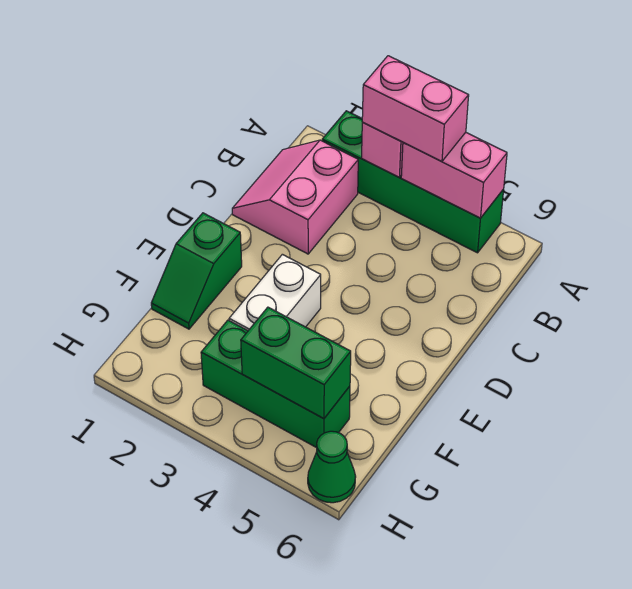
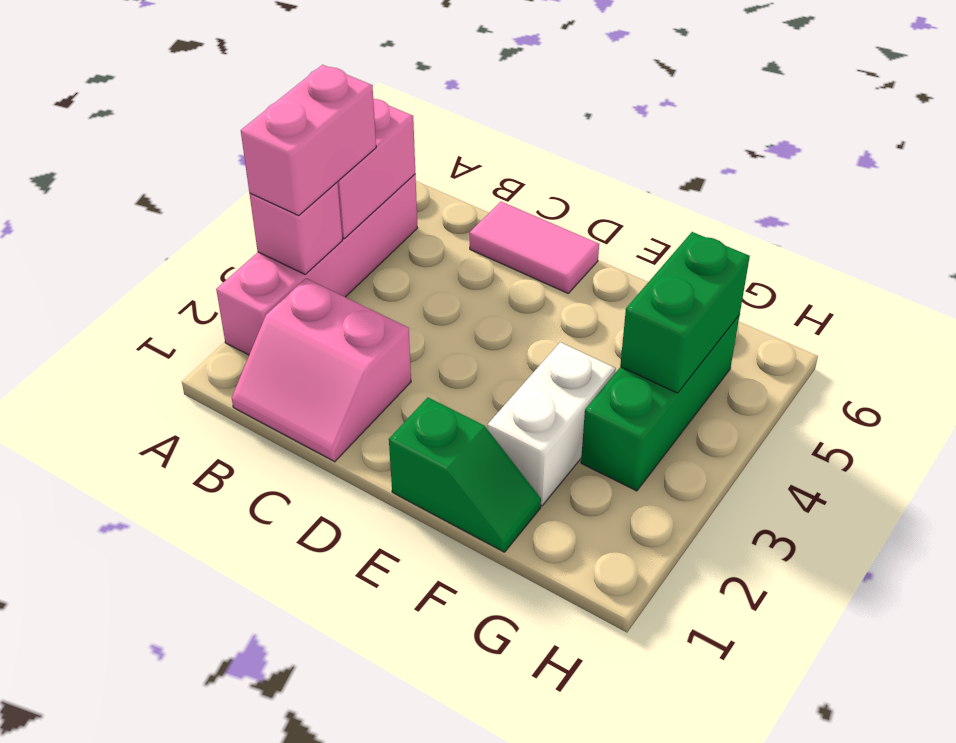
green brick A2:A5 level 1 -> pink brick A2:A5 level 1
none -> pink tile C6:D6 level 1
white brick E3:F3 level 1 -> white brick F2:F3 level 1
green cone H6 level 1 -> none

